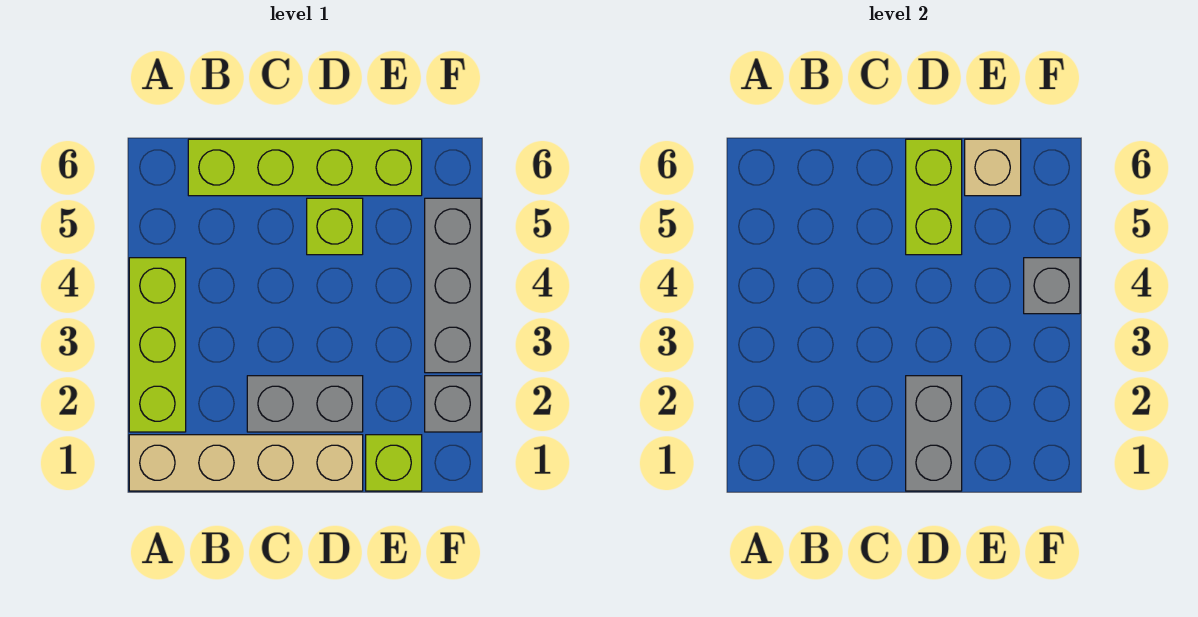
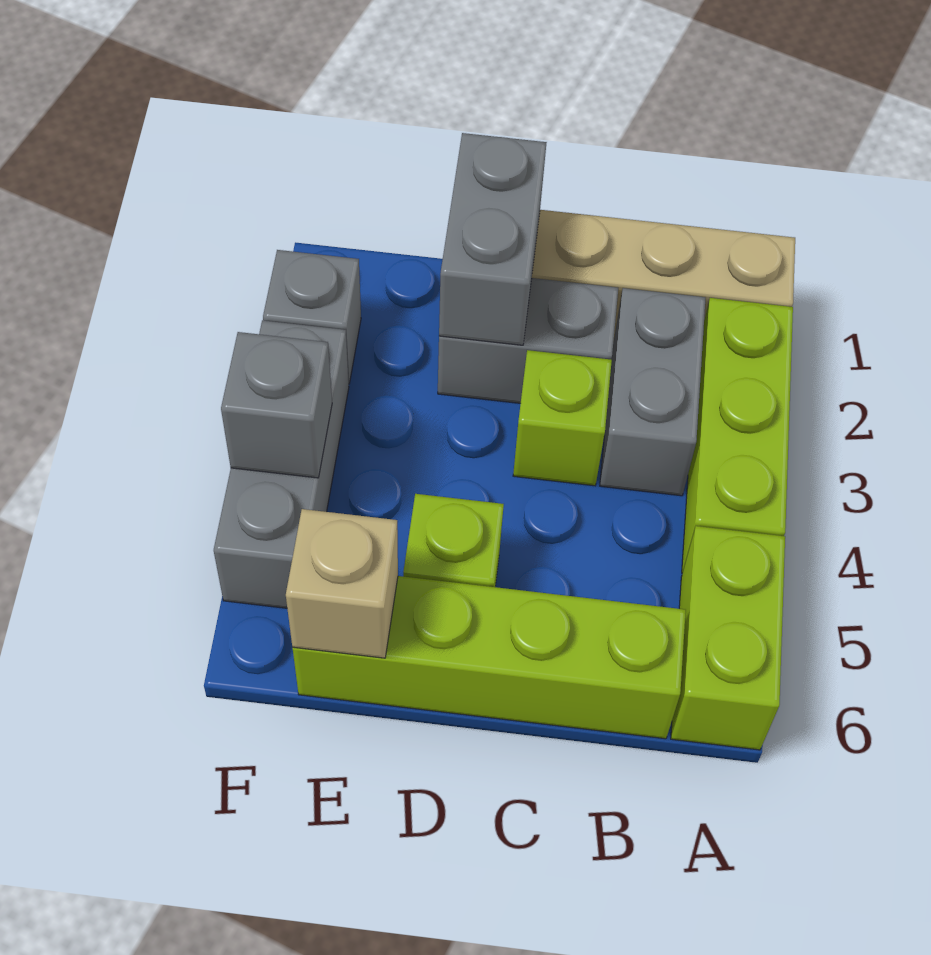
none -> grey brick B2:B3 level 1
lime brick D5:D6 level 2 -> lime brick A5:A6 level 1
lime brick E1 level 1 -> lime brick C3 level 1

